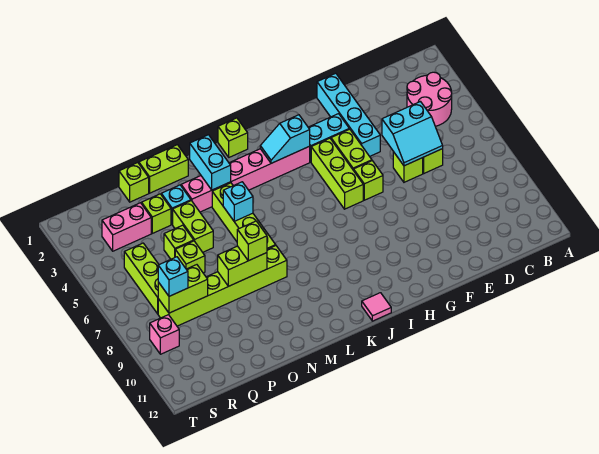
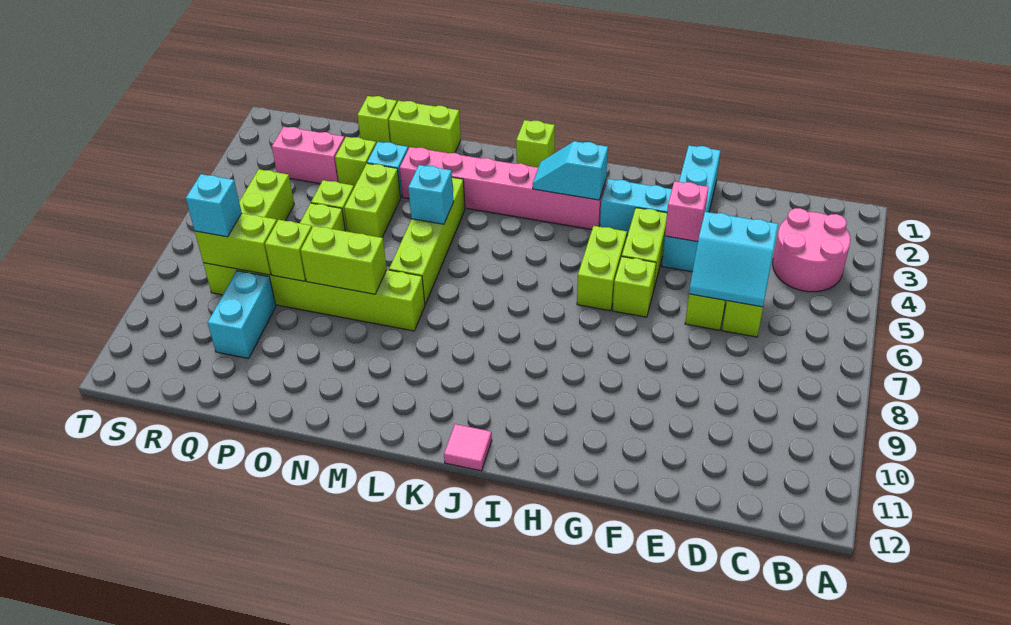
lime brick H4:H6 level 1 -> lime brick H5:H6 level 1
cyan brick M2:M3 level 2 -> cyan brick Q9:Q10 level 1
lime brick N8 level 3 -> lime brick P8 level 2
pink brick S9 level 1 -> pink brick F4 level 2

